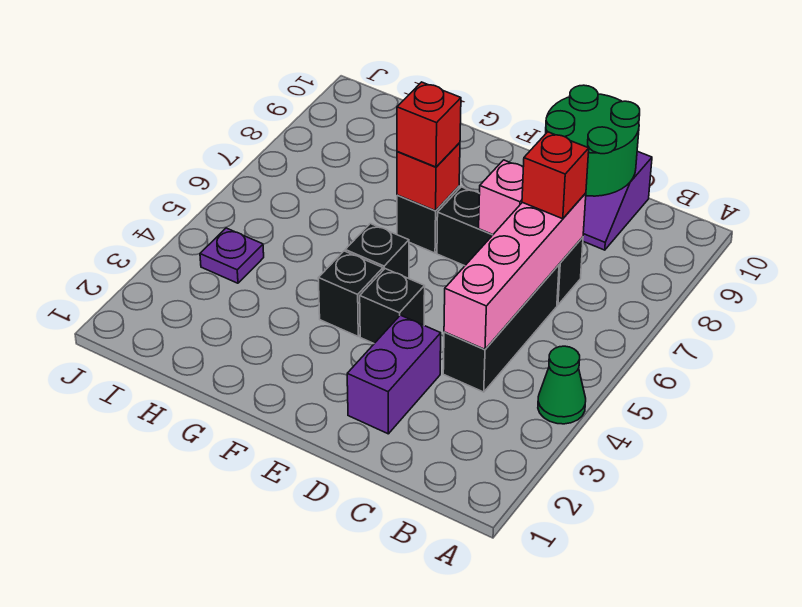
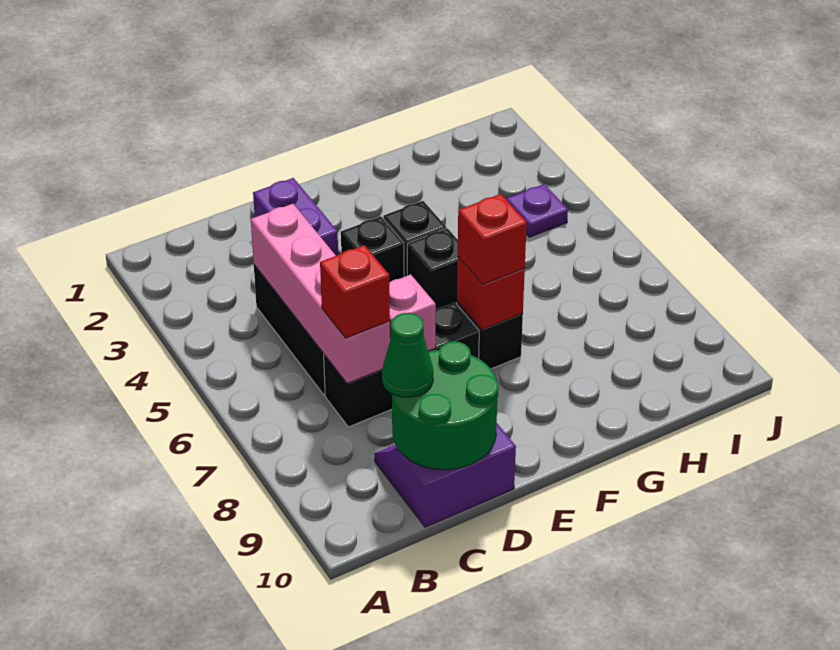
green cone A4 level 1 -> green cone C9 level 3

